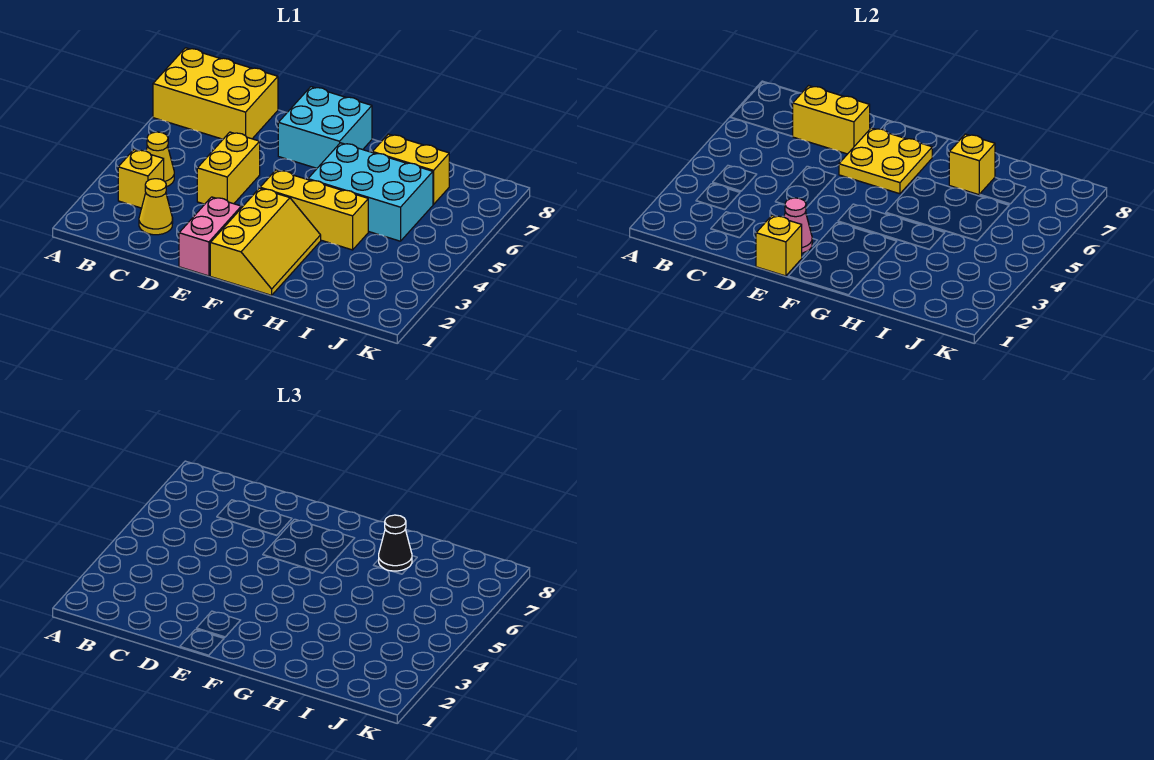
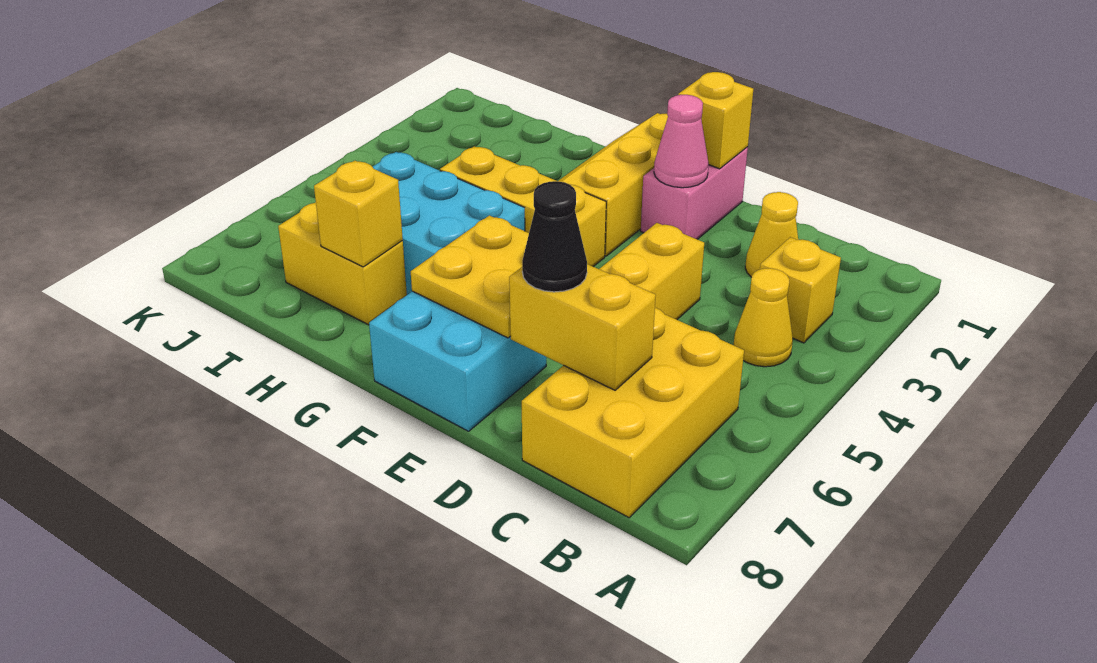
yellow brick A7:C8 level 1 -> yellow brick B6:C8 level 1
black cone H7 level 3 -> black cone D7 level 3

